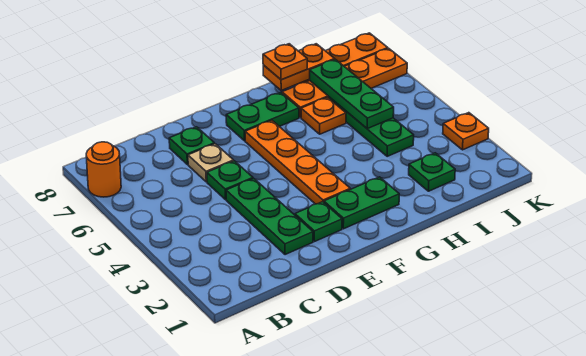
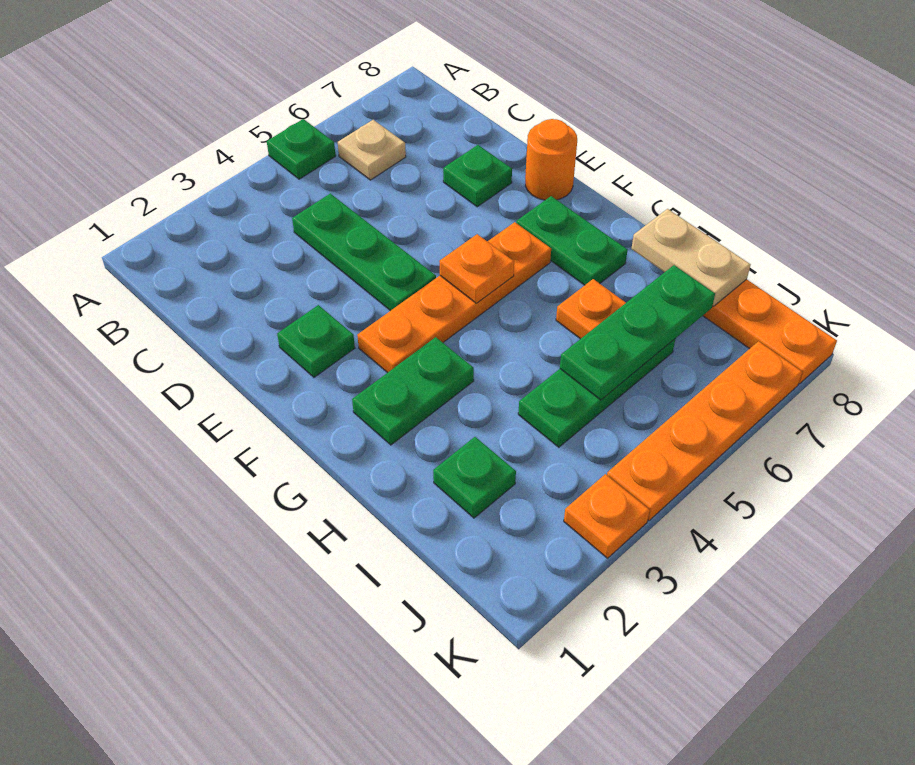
orange round brick A7 level 1 -> orange round brick E8 level 1
green plate D2:D4 level 1 -> green plate C4:E4 level 1
green plate D5 level 1 -> green plate A5 level 1
tan plate D6 level 1 -> tan plate B6 level 1
green plate F2:G2 level 1 -> green plate G2:G3 level 1
orange plate H7:K7 level 1 -> orange plate K4:K7 level 1
orange plate H8:I8 level 2 -> tan plate H8:I8 level 2
orange plate H8 level 3 -> orange plate F5 level 2

